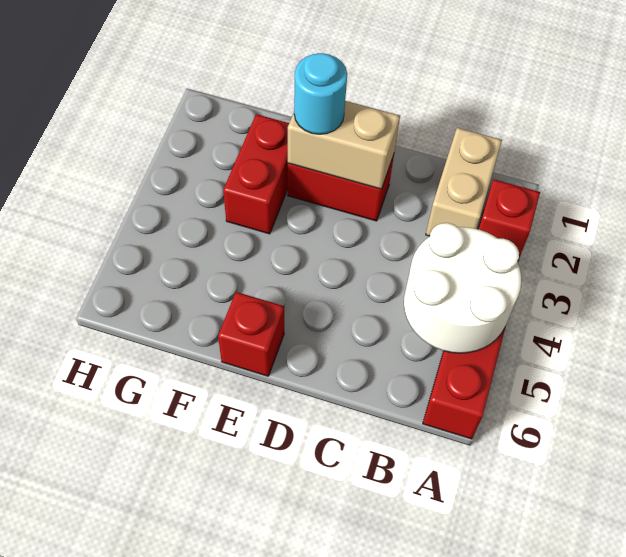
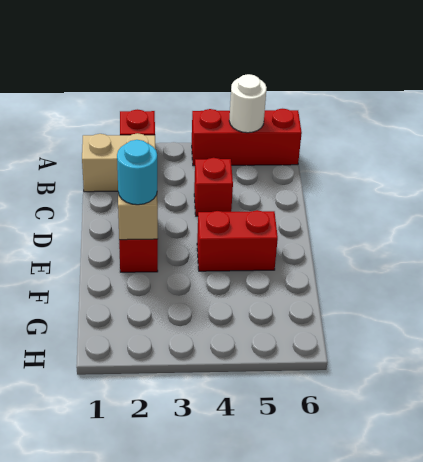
white round brick A4:B5 level 2 -> white round brick A5 level 2
red brick E6 level 1 -> red brick C4 level 1
red brick F2:F3 level 1 -> red brick E4:E5 level 1

